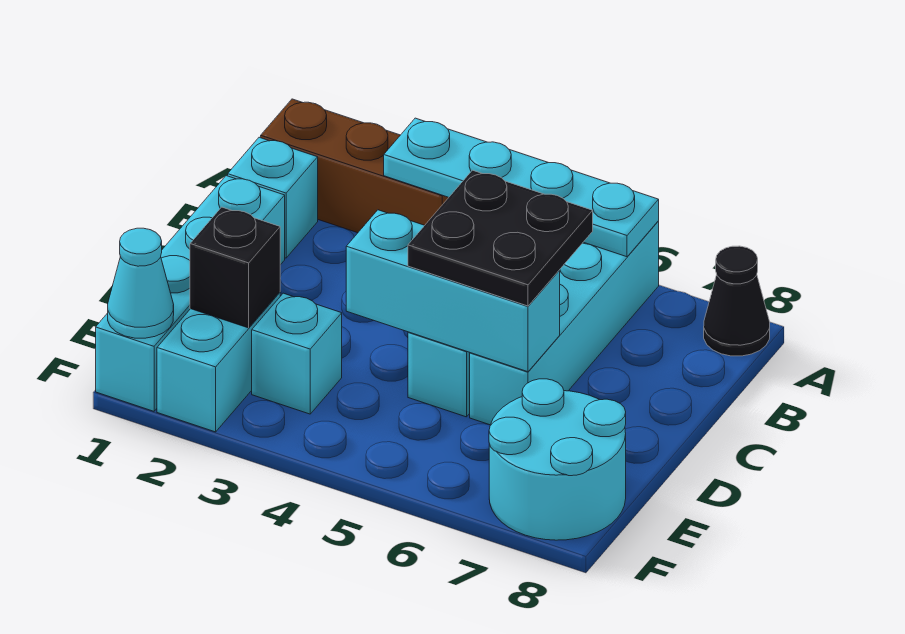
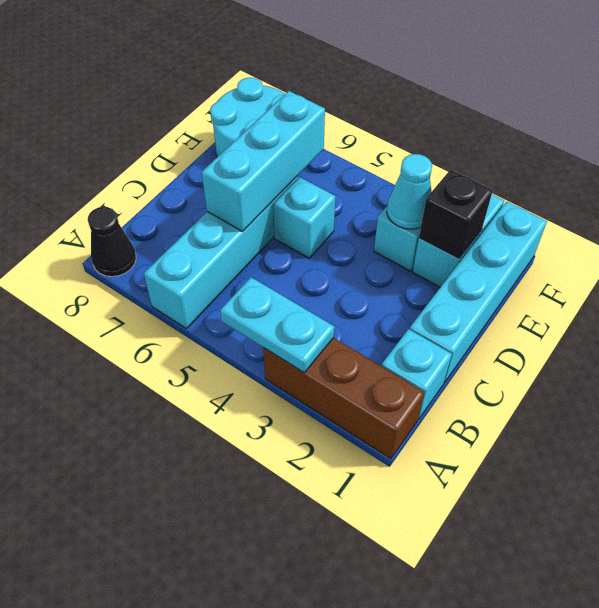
cyan plate A3:A6 level 2 -> cyan plate A3:A4 level 2
black plate C5:D6 level 3 -> none
cyan brick D4:D6 level 2 -> cyan brick C6:E6 level 2
cyan cone F1 level 2 -> cyan cone E3 level 2

